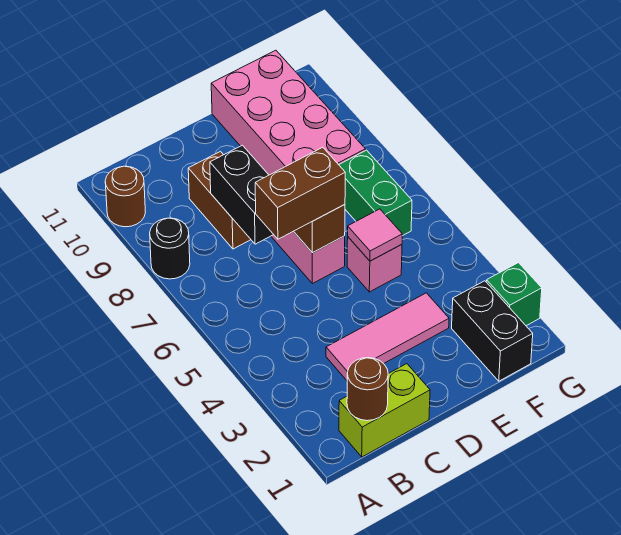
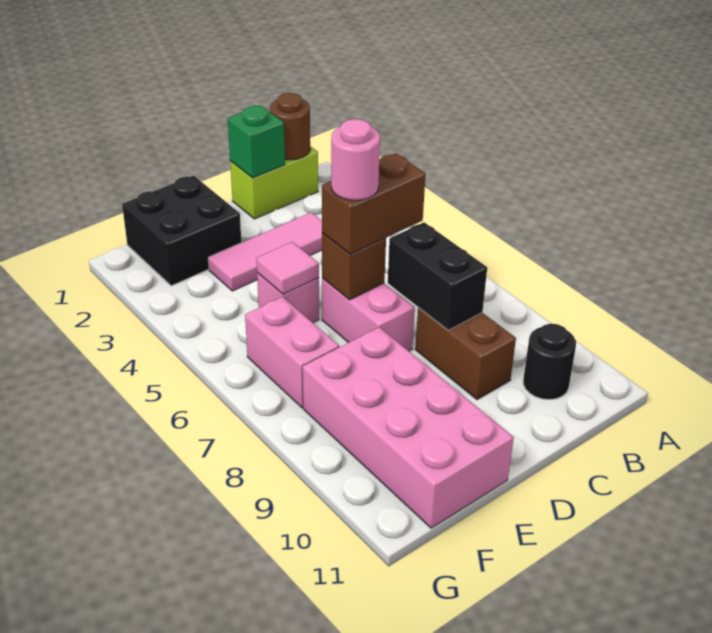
black round brick A8 level 1 -> black round brick B10 level 1
brown round brick A10 level 1 -> none
none -> pink round brick D6 level 4
black brick F1:F2 level 1 -> black brick E1:F2 level 1
green brick F6:F7 level 1 -> pink brick F6:F7 level 1
green brick G2 level 1 -> green brick C1 level 2

